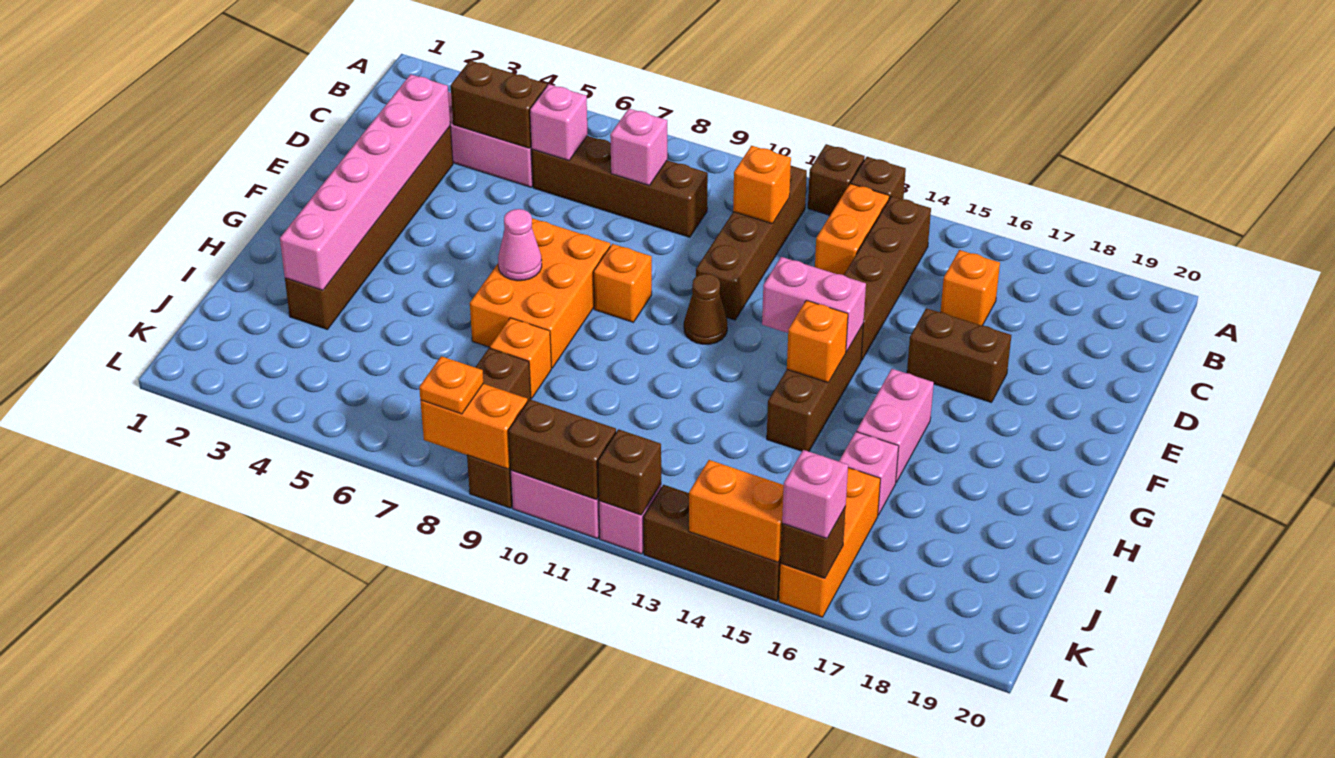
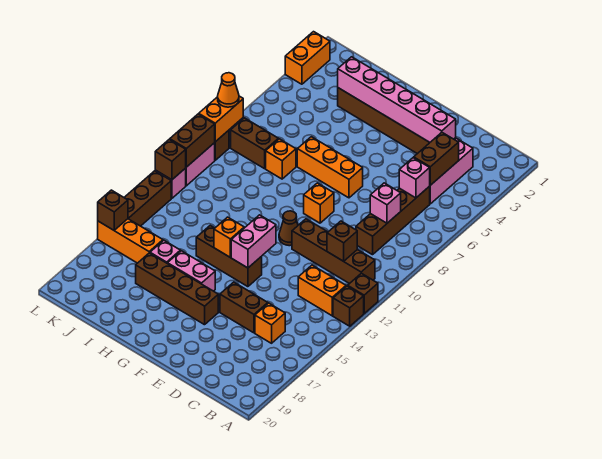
brown brick B14:E14 level 1 -> brown brick F17:I17 level 1
orange brick C11 level 2 -> brown brick C11 level 2
brown brick E16:E17 level 1 -> brown brick D16:E16 level 1
orange brick F7:H8 level 1 -> orange brick F7:H7 level 1
pink cone G7 level 2 -> none
orange plate L8 level 3 -> orange cone L8 level 3
orange brick L14:L15 level 2 -> orange brick L2:L3 level 1
pink brick L16 level 3 -> none

